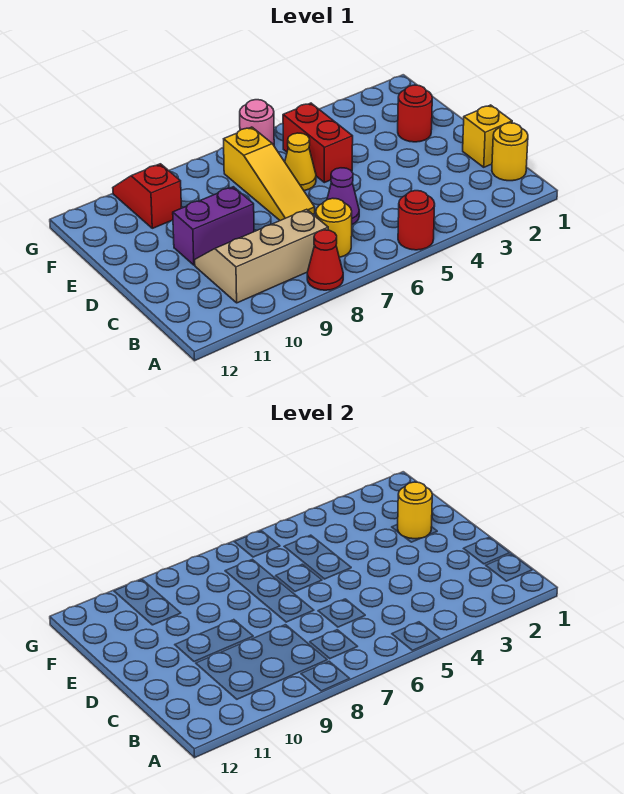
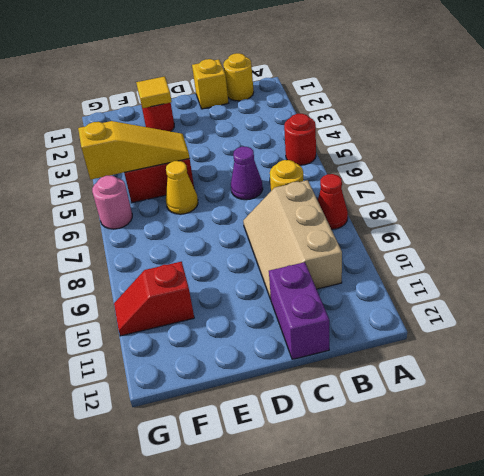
yellow slope D7:F7 level 1 top F -> yellow slope E5:G5 level 2 top G
purple brick D9:D10 level 1 -> purple brick C11:C12 level 1
yellow round brick E2 level 2 -> yellow tile E2 level 2

